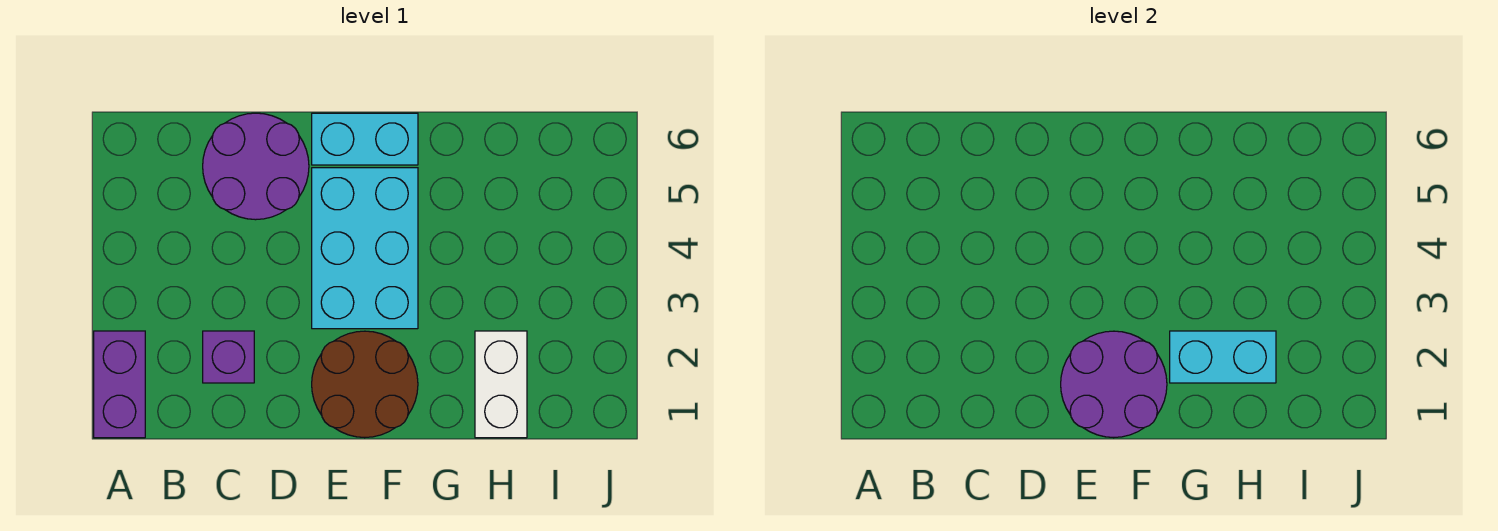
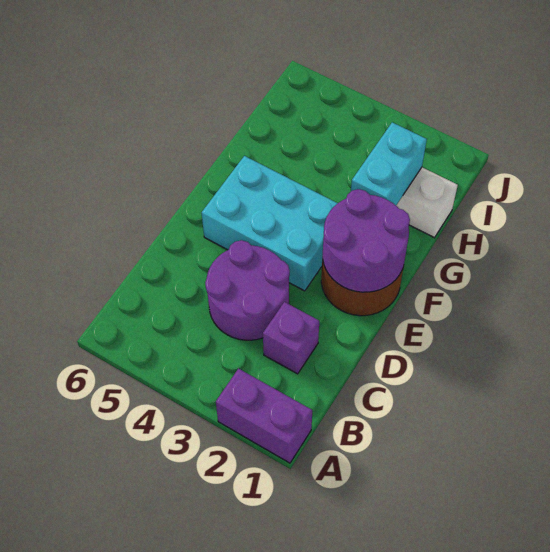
purple round brick C5:D6 level 1 -> purple round brick C3:D4 level 1
cyan brick E6:F6 level 1 -> none

